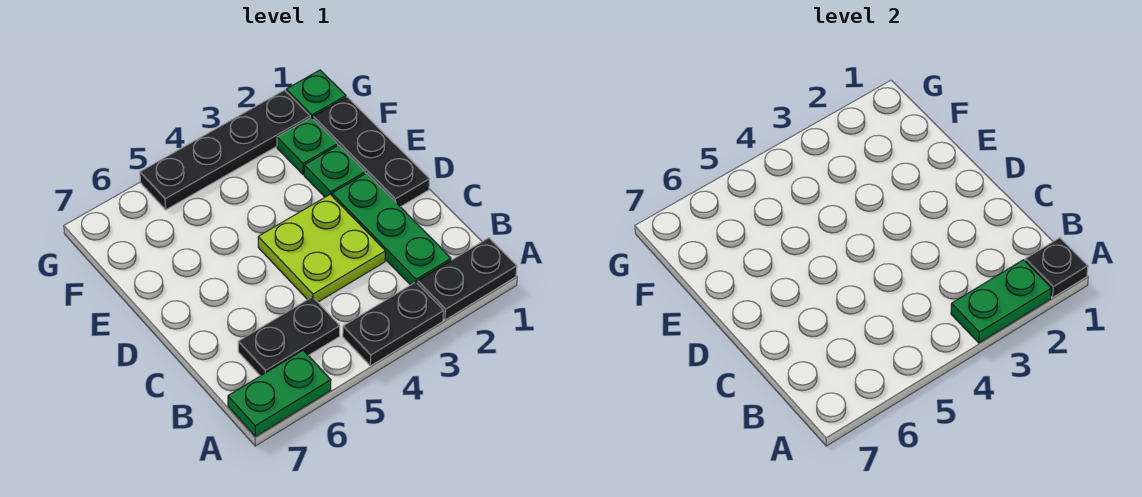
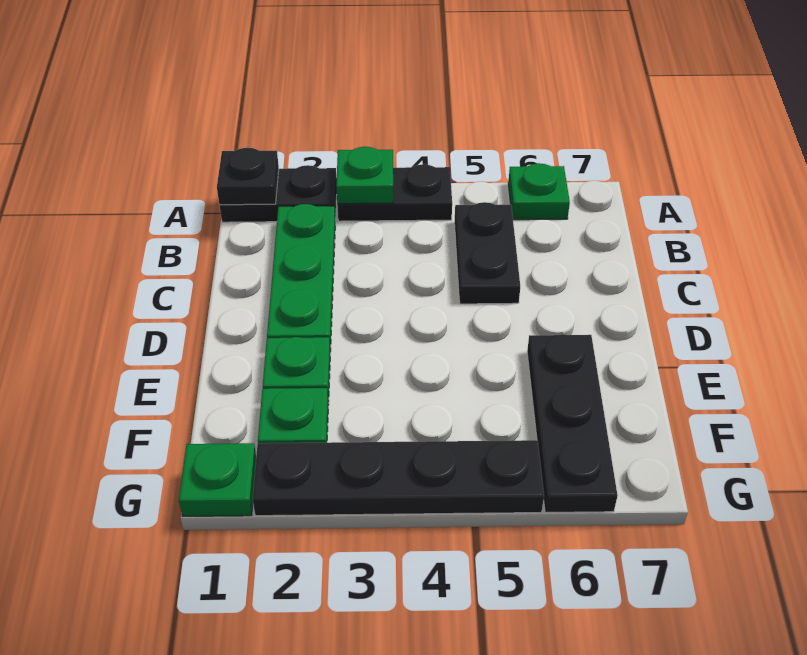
green plate A2:A3 level 2 -> green plate A3 level 2
green plate A6:A7 level 1 -> green plate A6 level 1
black plate B5:B6 level 1 -> black plate B5:C5 level 1
lime plate C3:D4 level 1 -> none
black plate D1:F1 level 1 -> black plate E6:G6 level 1

